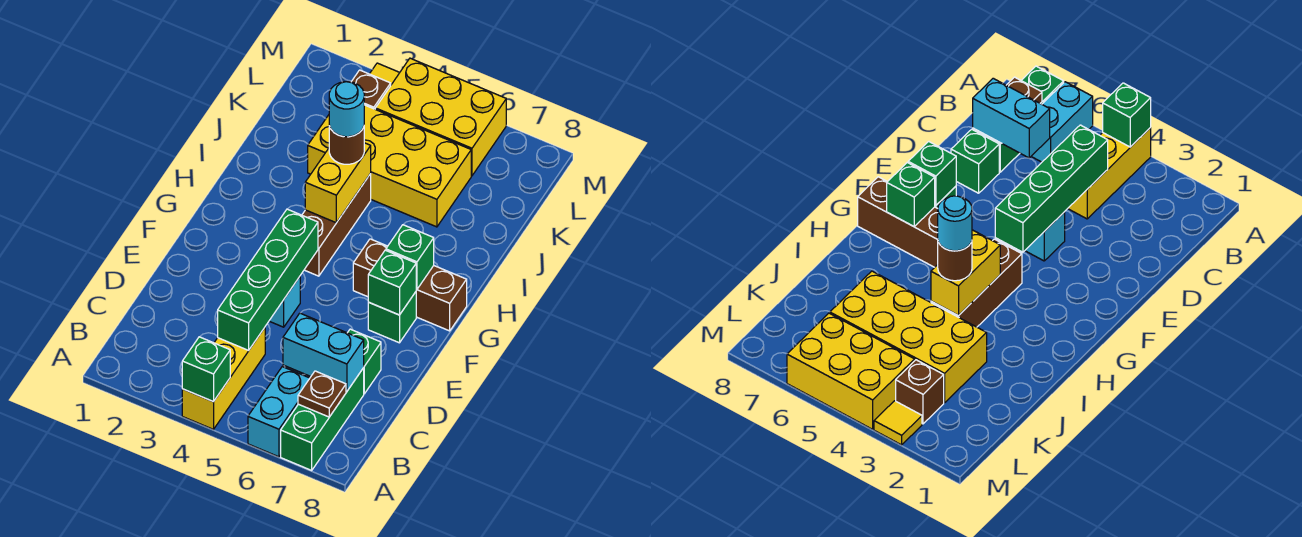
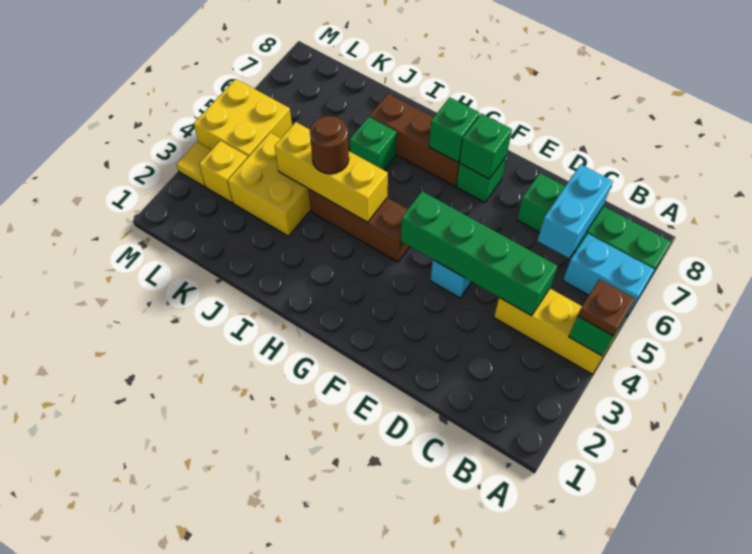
brown plate B7 level 2 -> brown plate A4 level 3
brown brick G6:G8 level 1 -> brown brick G7:I7 level 1
yellow brick H4:I4 level 2 -> yellow brick H4:J4 level 2
cyan round brick I4 level 4 -> none
none -> green brick I6 level 1
yellow brick J3:K6 level 1 -> yellow brick J3:K4 level 1
brown brick L3 level 1 -> yellow brick L3 level 1
yellow brick L4:M6 level 1 -> yellow brick L4:M5 level 1

